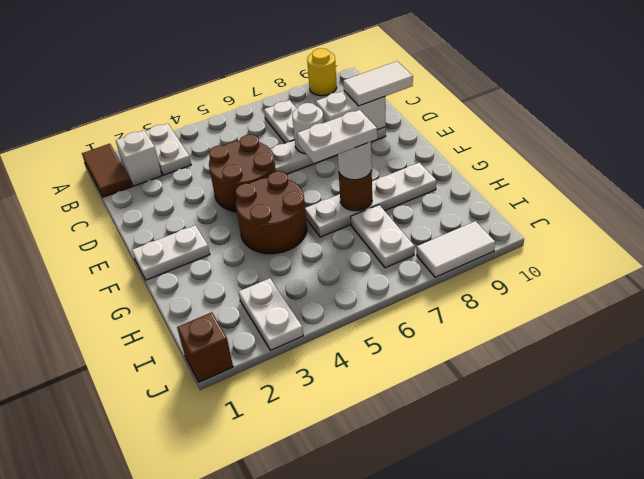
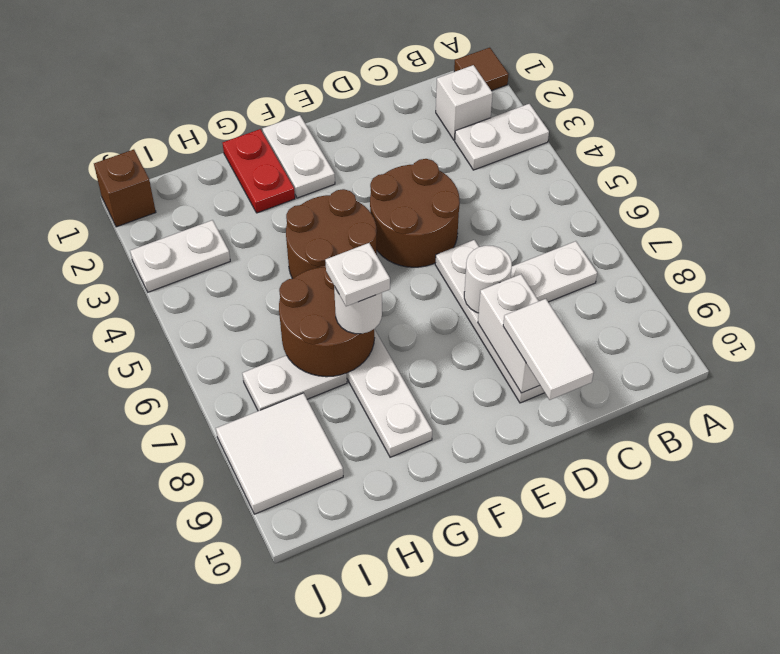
brown tile A1:B1 level 1 -> brown tile A1 level 1
yellow round brick A9 level 1 -> none
none -> red plate G1:G2 level 1
white plate G6:G7 level 4 -> white plate G7 level 4
brown round brick G7 level 2 -> brown round brick G6:H7 level 2
white tile J8:J9 level 1 -> white tile I8:J9 level 1

